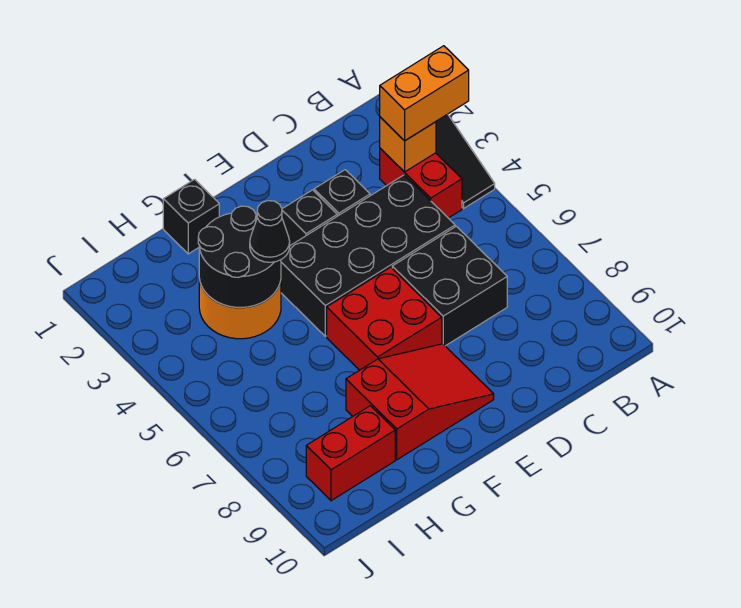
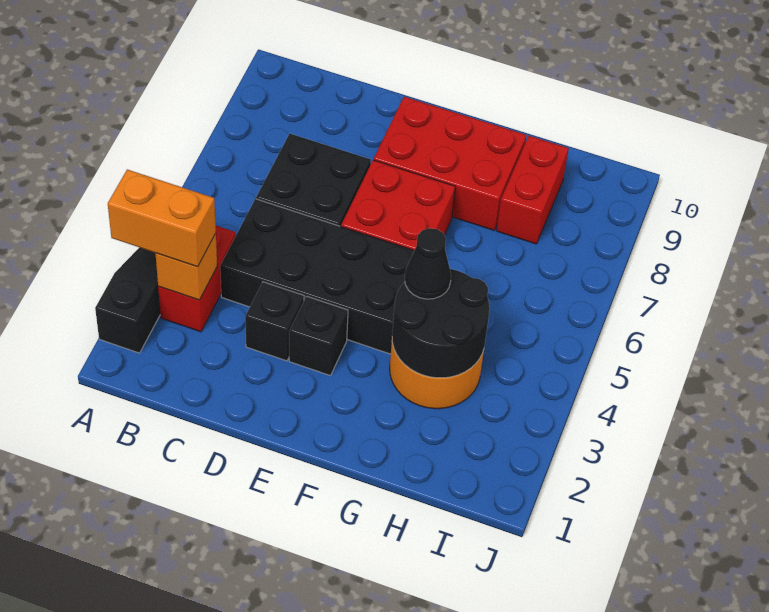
red slope E8:G9 level 1 top G -> red brick E8:G9 level 1
black brick G1 level 1 -> none
red brick H9:I9 level 1 -> red brick H8:H9 level 1

